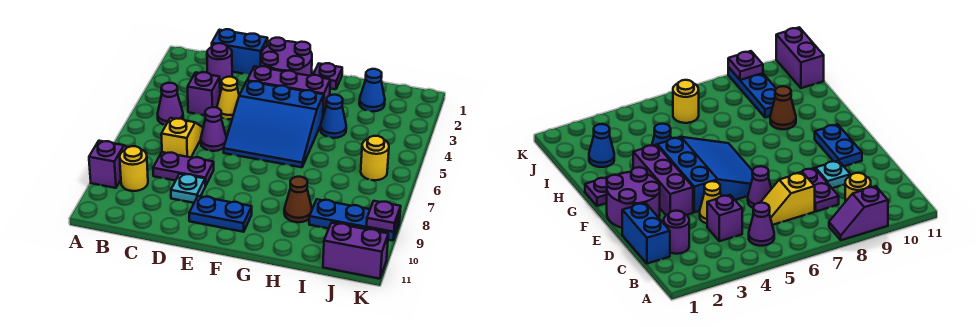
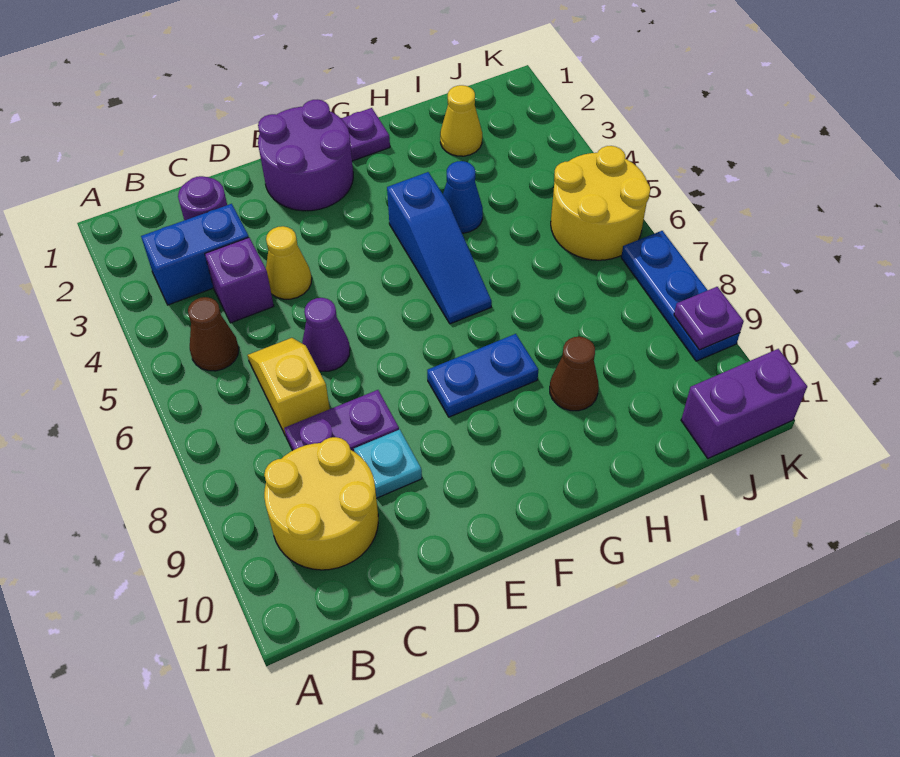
purple slope A8:A9 level 1 top 9 -> none
purple cone B5 level 1 -> brown cone B5 level 1
yellow round brick B9 level 1 -> yellow round brick B9:C10 level 1
blue brick C1:D1 level 1 -> blue brick B3:C3 level 1
purple brick E3:G3 level 1 -> none
blue slope E4:G6 level 1 top 4 -> blue slope G4:G6 level 1 top 4
blue plate E10:F10 level 1 -> blue plate F8:G8 level 1
blue cone I2 level 1 -> yellow cone I2 level 1
blue plate I9:K9 level 1 -> blue plate K7:K9 level 1
yellow round brick J6 level 1 -> yellow round brick J5:K6 level 1

